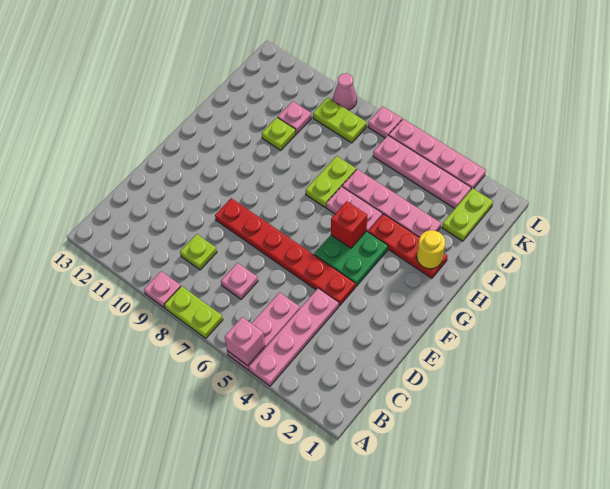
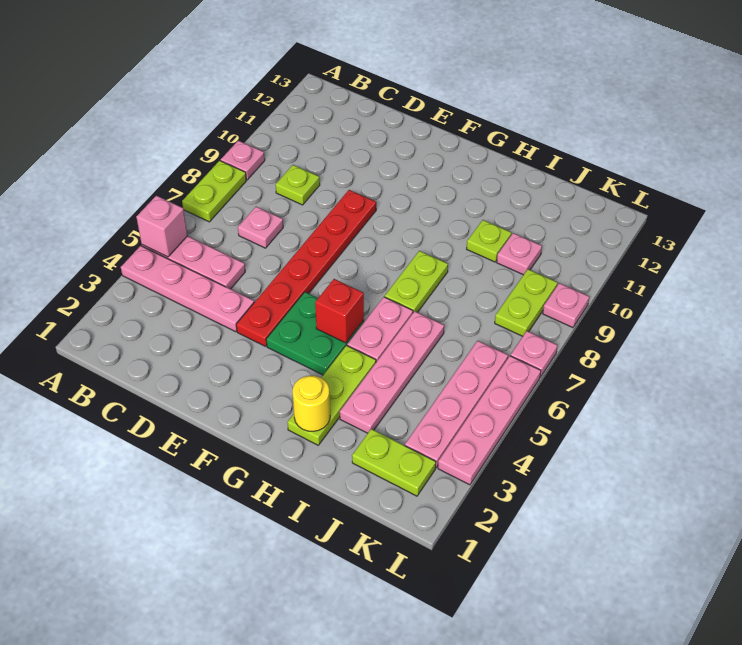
red plate H2:H4 level 1 -> lime plate H2:H4 level 1
lime plate H7:I7 level 1 -> lime plate H7:H8 level 1
pink cone L9 level 1 -> pink plate L9 level 1

